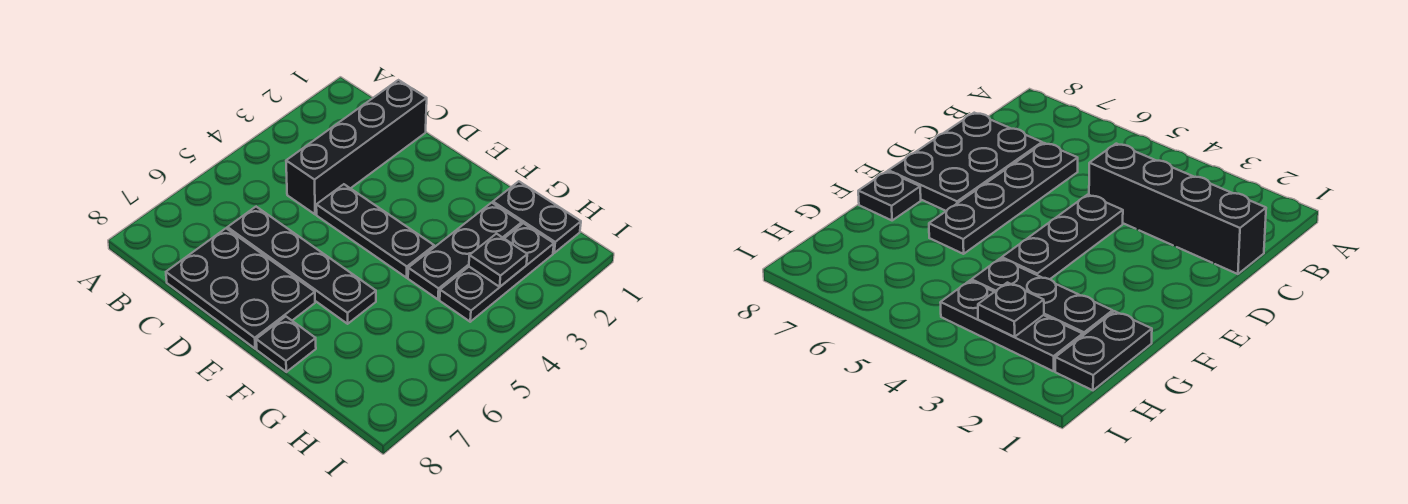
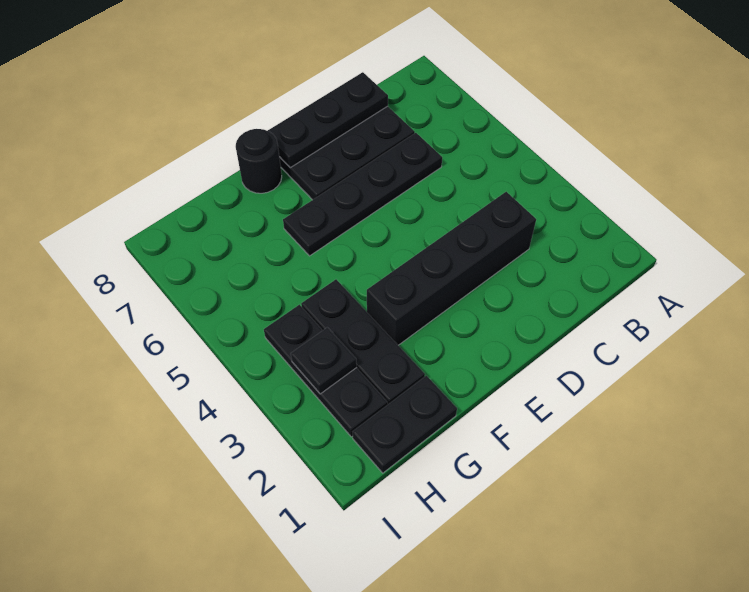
black brick C1:C4 level 1 -> black brick C3:F3 level 1
black plate D4:F4 level 1 -> black plate C8:E8 level 2
black plate F8 level 1 -> black round brick F8 level 1

